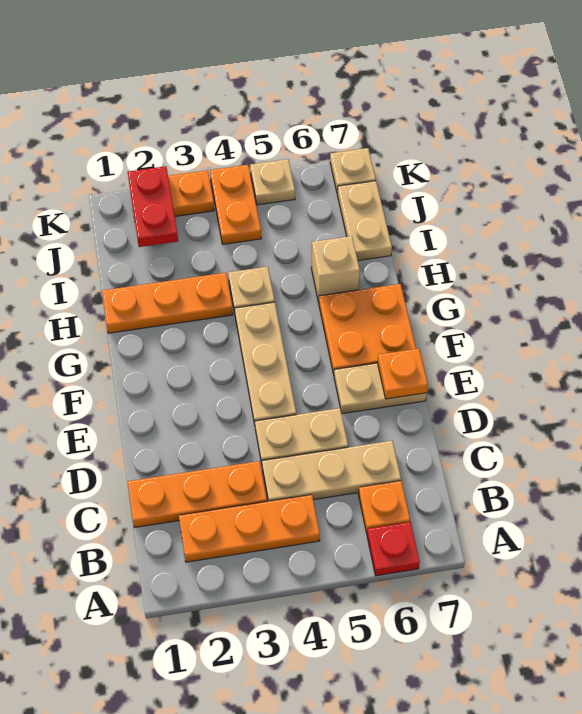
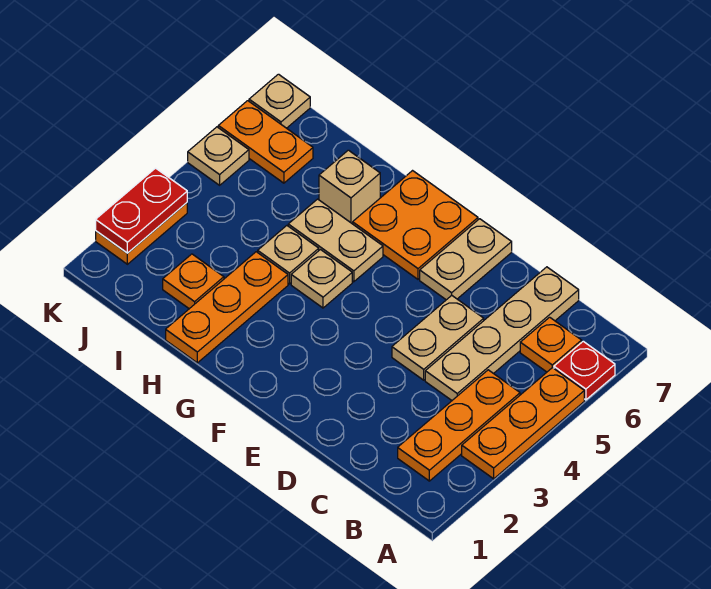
orange plate C1:C3 level 1 -> orange plate A3:A5 level 1
tan plate C4:C6 level 1 -> tan plate C4:C7 level 1
tan plate E4:G4 level 1 -> tan plate G4 level 1
orange plate E7 level 2 -> orange plate I2 level 1
tan plate I7:J7 level 1 -> tan plate G5:H5 level 1
red plate J2:K2 level 2 -> red plate K2:K3 level 2
orange plate J4:K4 level 1 -> orange plate J6:K6 level 1

